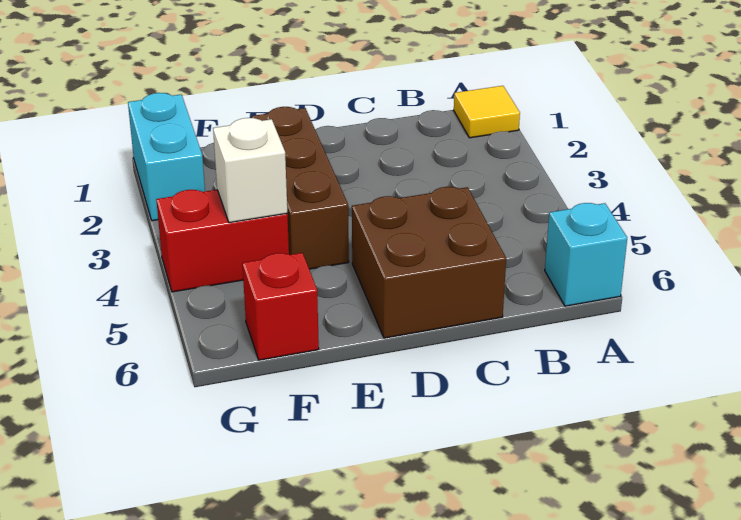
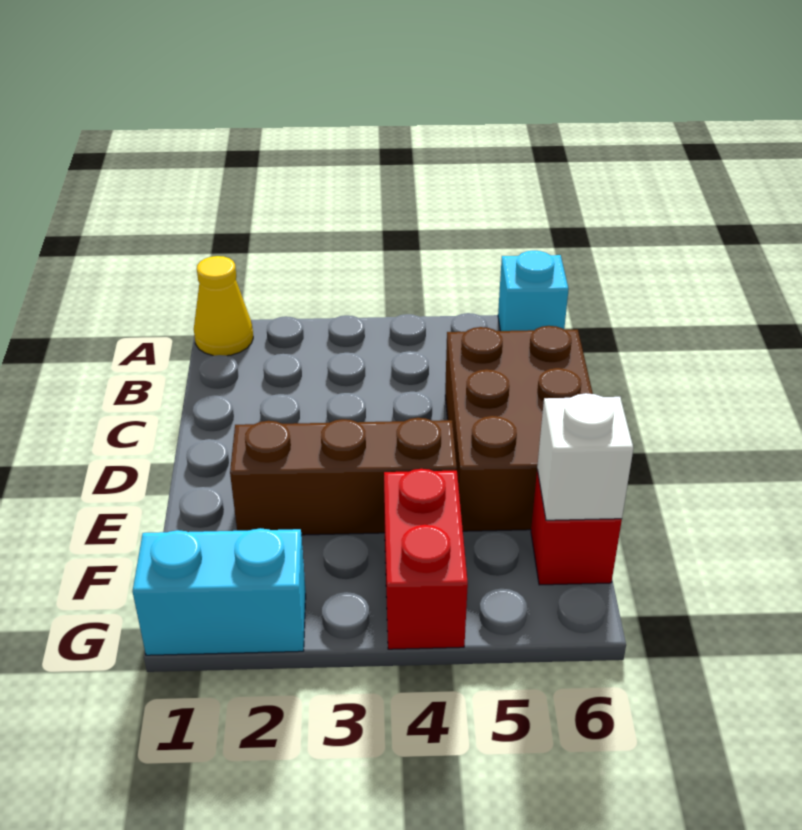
yellow tile A1 level 1 -> yellow cone A1 level 1
brown brick C5:D6 level 1 -> brown brick C5:E6 level 1
white brick F4 level 2 -> white brick F6 level 2

